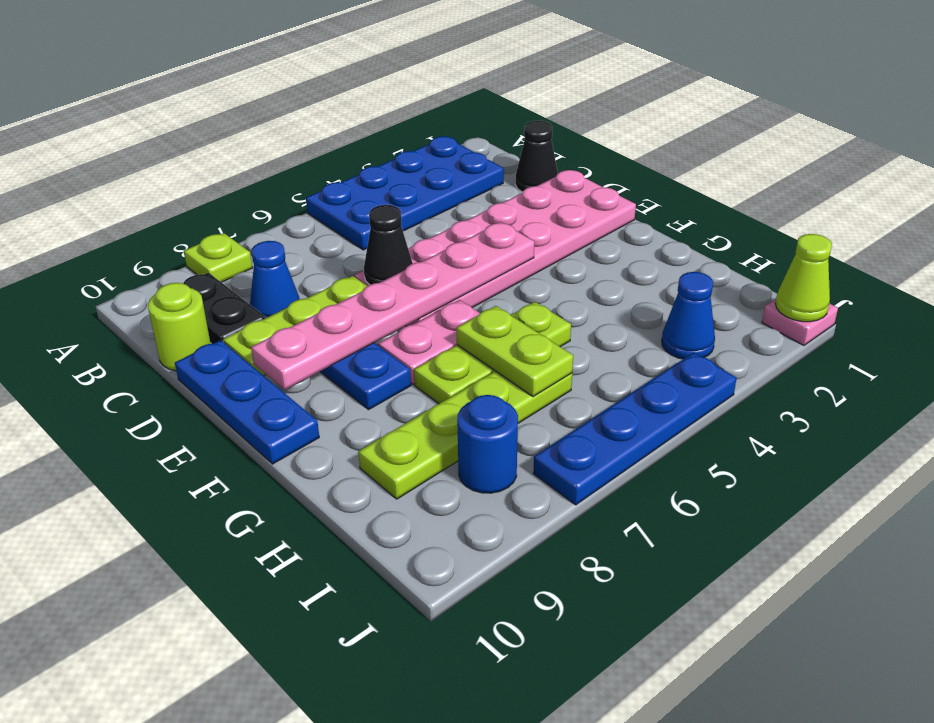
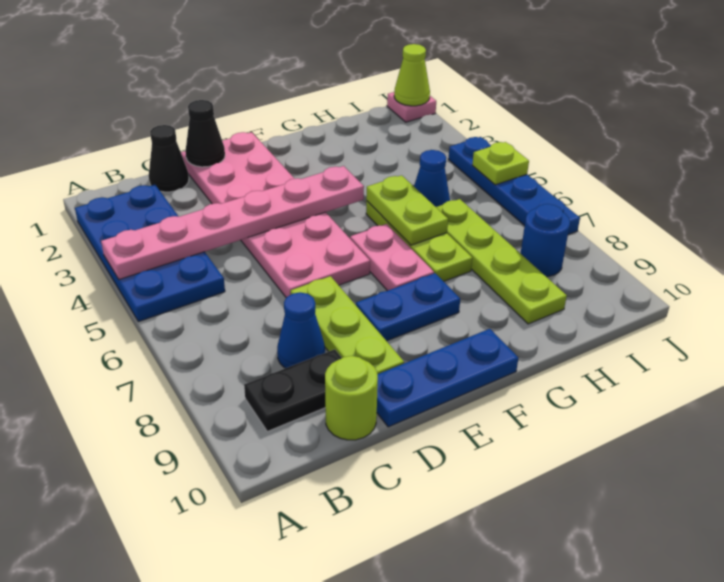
lime plate A8 level 1 -> lime plate J5 level 2
black cone D6 level 2 -> black cone D1 level 2
pink plate E4:E9 level 2 -> pink plate A4:F4 level 2
lime plate G6:H6 level 2 -> lime plate G5:G6 level 2
blue cone I3 level 1 -> blue cone H5 level 1

